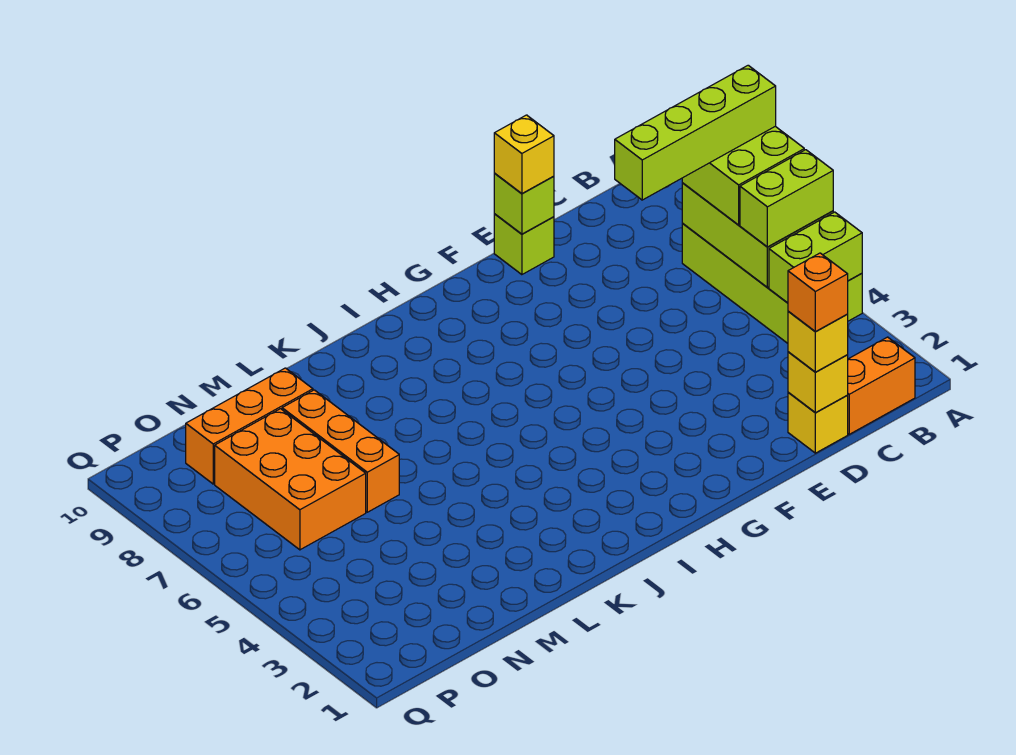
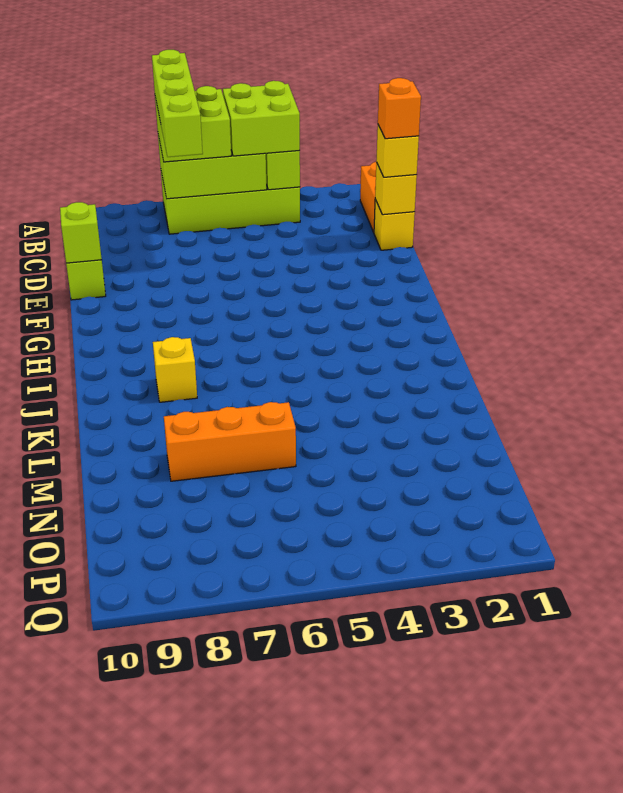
lime brick A5:B5 level 3 -> lime brick A4:B5 level 3
yellow brick E10 level 3 -> yellow brick J8 level 1
orange brick M9:O9 level 1 -> none
orange brick N6:O8 level 1 -> none

